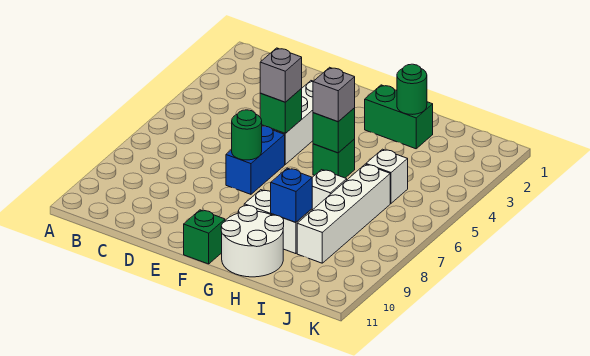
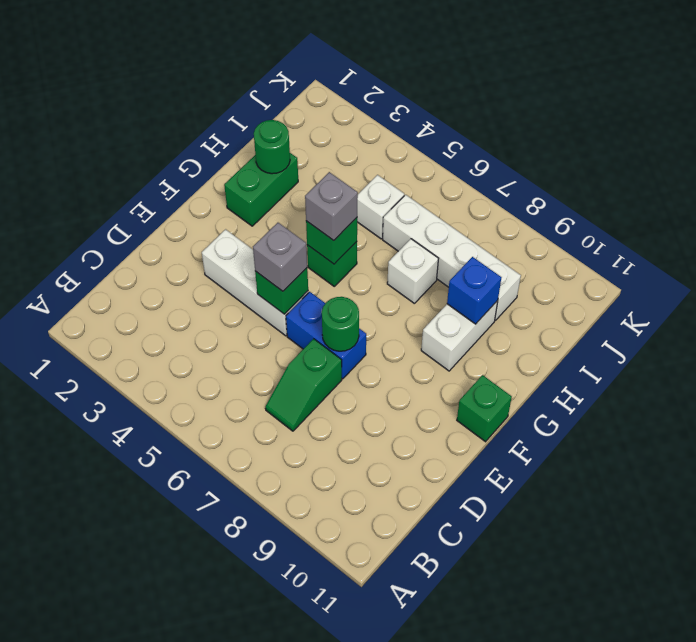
none -> green slope C7:D7 level 1 top D
white round brick G10:H11 level 1 -> none

